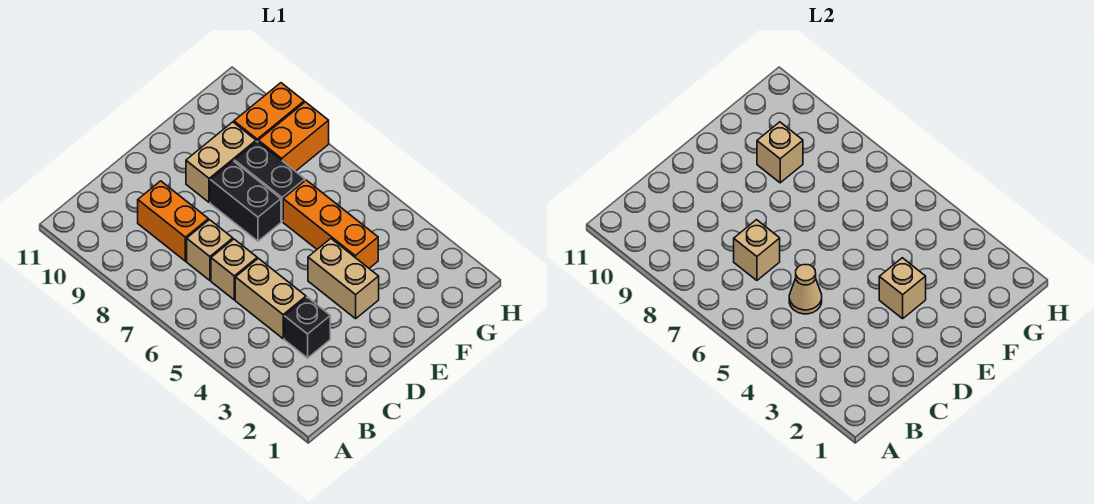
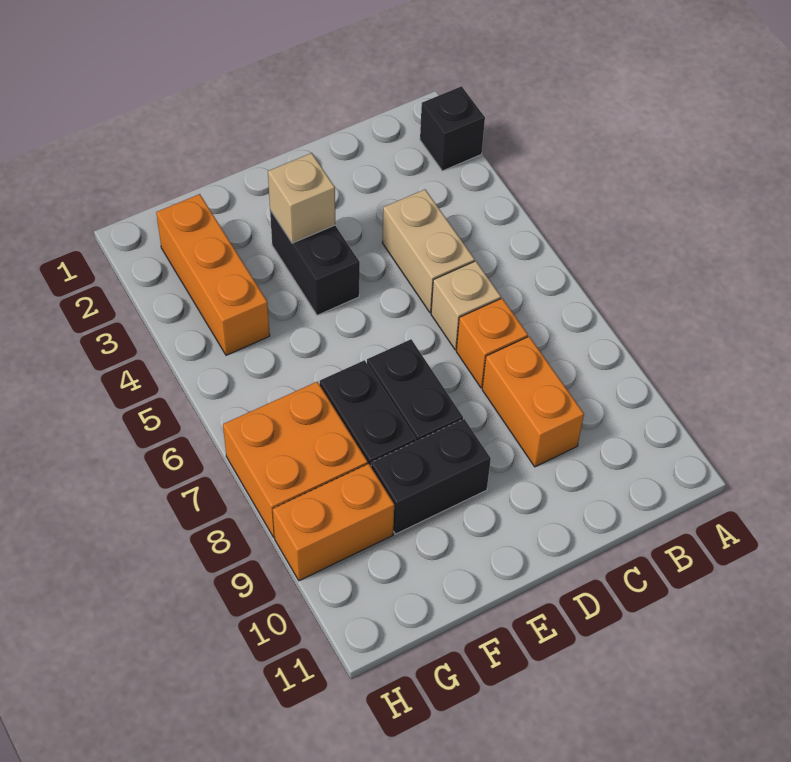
black brick C3 level 1 -> black brick A2 level 1
tan cone C5 level 2 -> none
tan brick C7 level 1 -> orange brick C7 level 1
tan brick C7 level 2 -> none
tan brick E3:E4 level 1 -> black brick E3:E4 level 1
tan brick E9:F9 level 1 -> black brick E9:F9 level 1
orange brick F4:F6 level 1 -> orange brick G2:G4 level 1
tan brick F9 level 2 -> none
orange brick G8:H8 level 1 -> orange brick G7:H8 level 1

